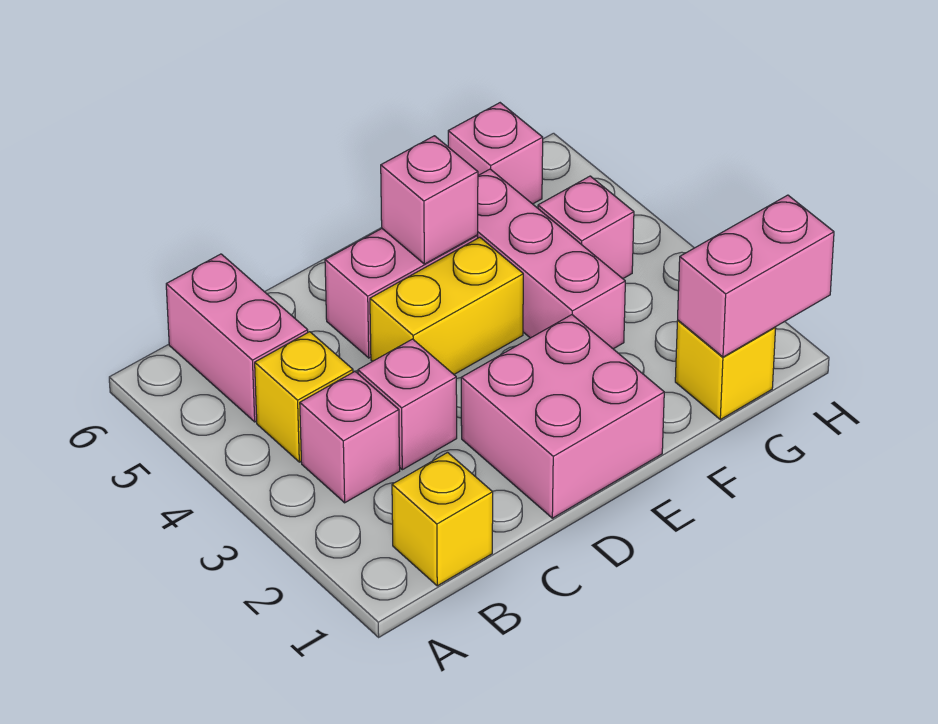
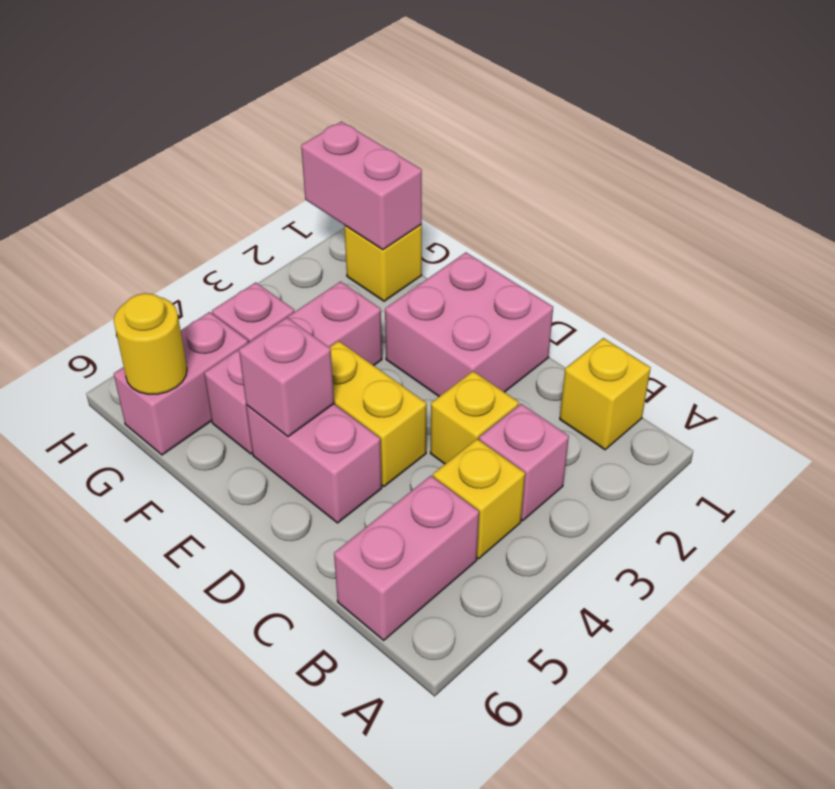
pink brick C3 level 1 -> yellow brick C3 level 1
pink brick G6 level 1 -> pink brick G5:G6 level 1
none -> yellow round brick G6 level 2

